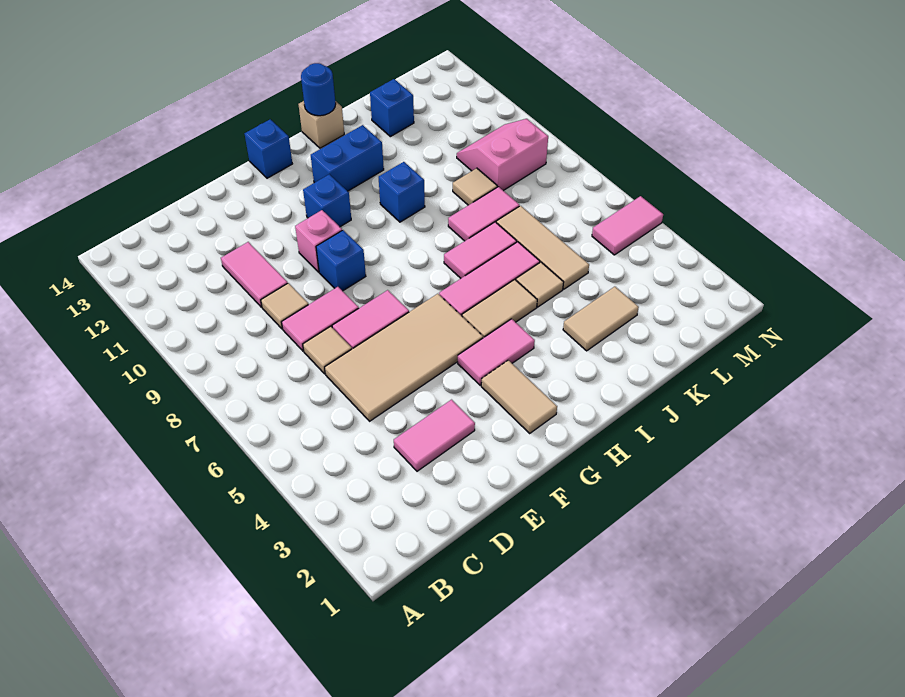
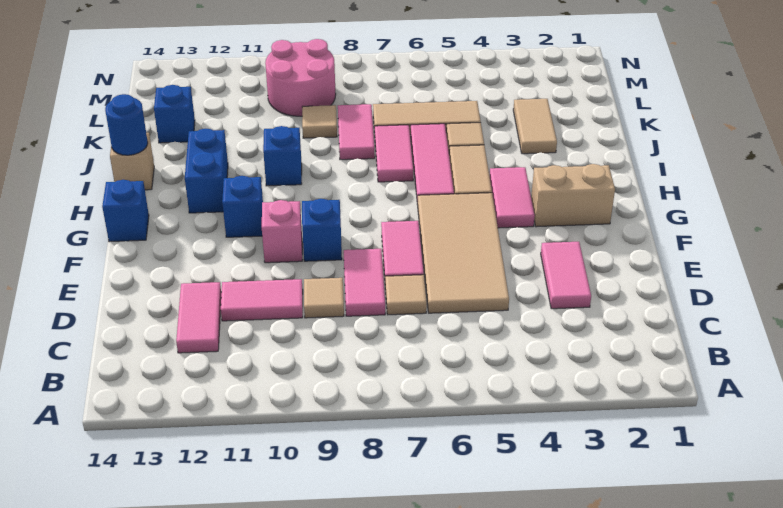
tan tile G2:G3 level 1 -> tan brick G2:G3 level 1
pink slope L9:M10 level 1 top 9 -> pink round brick L9:M10 level 1
pink tile M5:N5 level 1 -> pink tile C12:D12 level 1

